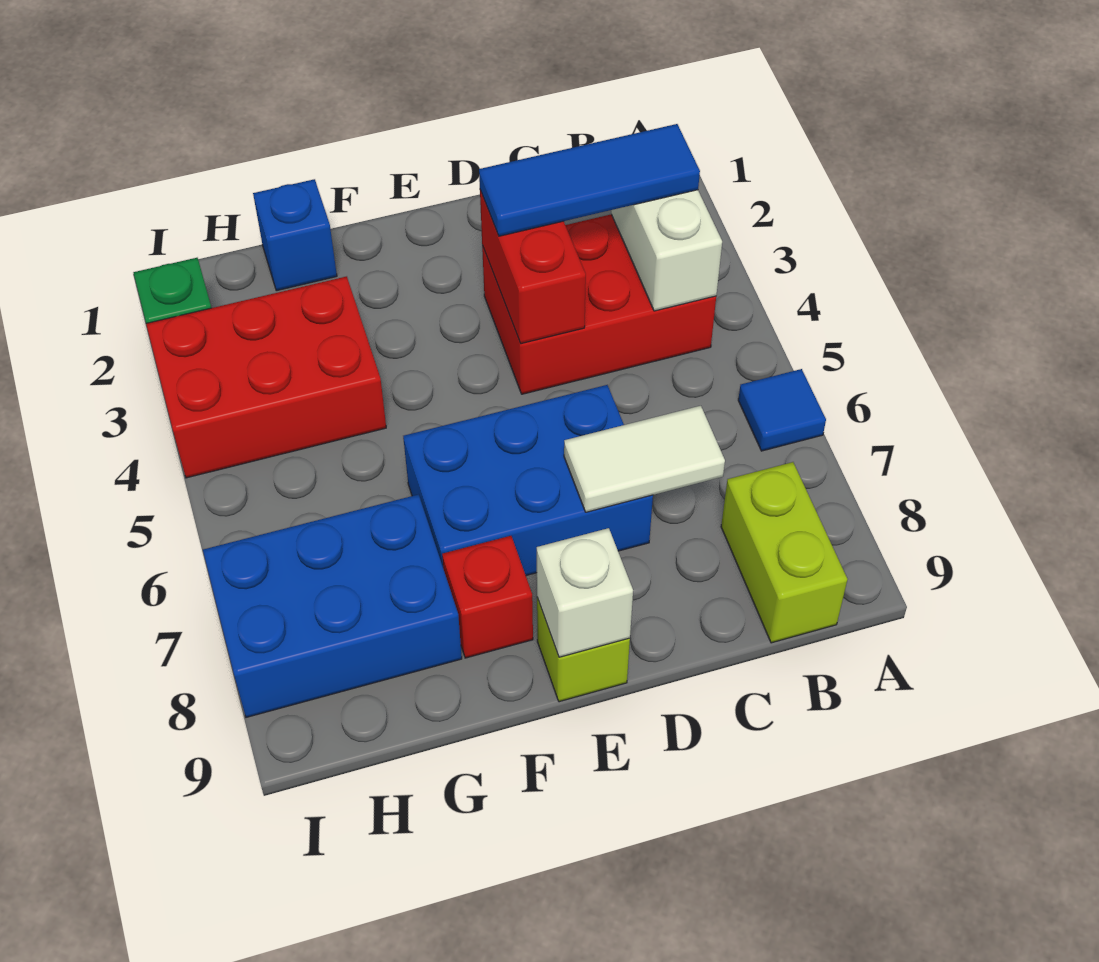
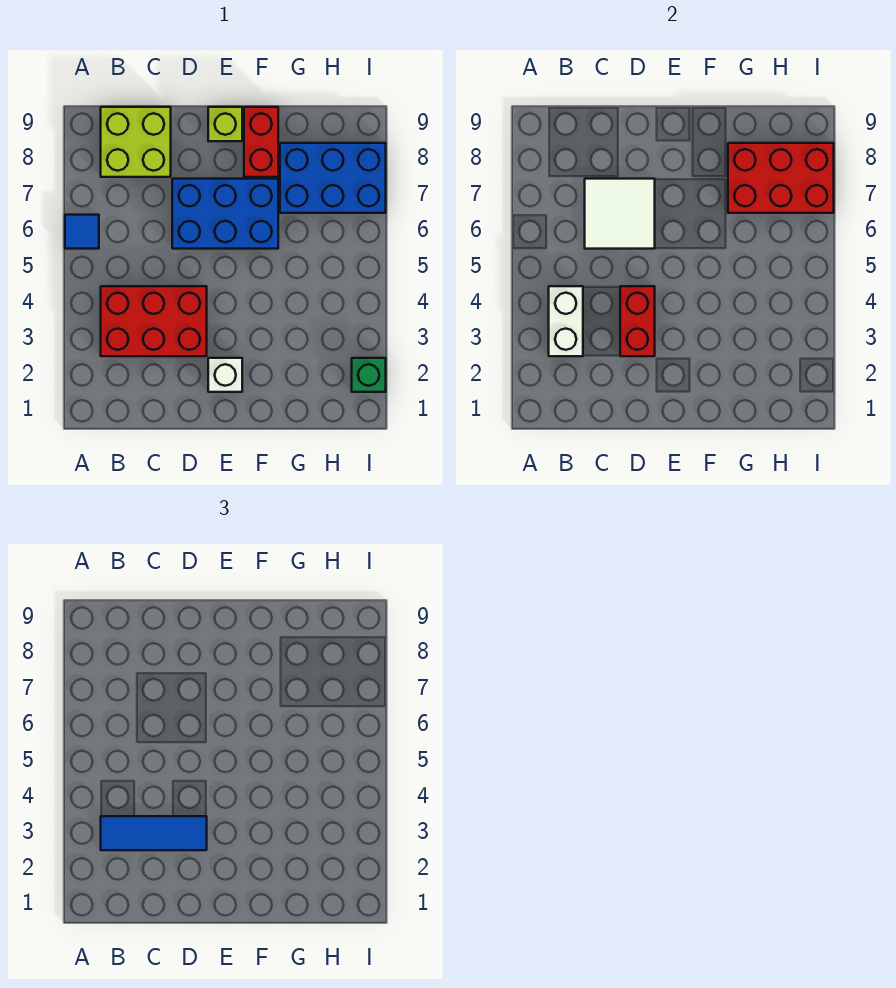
lime brick B8:B9 level 1 -> lime brick B8:C9 level 1
white tile C7:D7 level 2 -> white tile C6:D7 level 2
white brick E9 level 2 -> white brick E2 level 1
red brick F8 level 1 -> red brick F8:F9 level 1
blue brick G1 level 1 -> none
red brick G3:I4 level 1 -> red brick G7:I8 level 2

